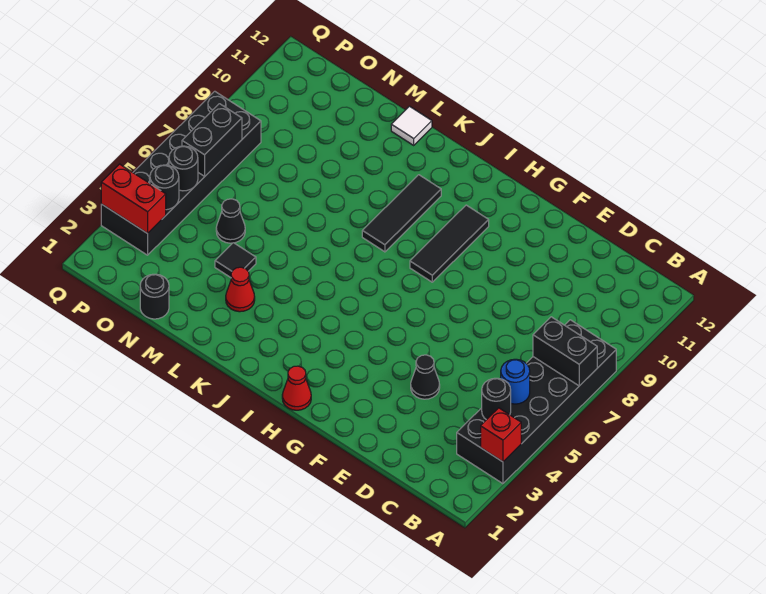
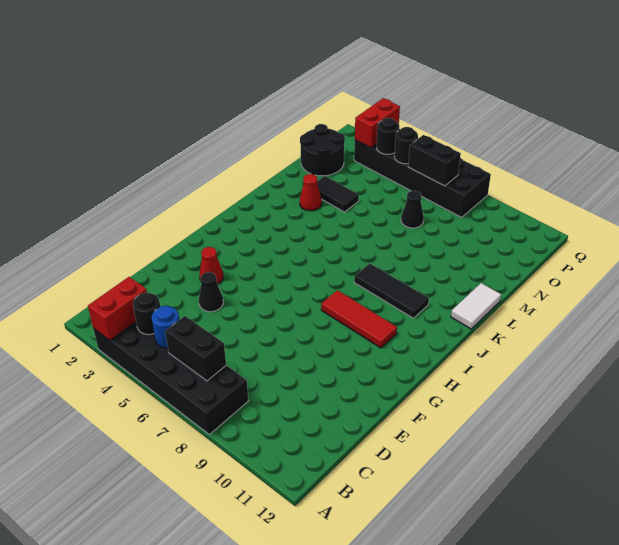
red brick A3 level 2 -> red brick A3:B3 level 2
black brick A7:B7 level 2 -> black brick B6:B7 level 2
red cone H1 level 1 -> red cone F3 level 1
black tile H8:H10 level 1 -> red tile H8:H10 level 1
white tile L12 level 1 -> white tile K12:L12 level 1
black tile M4 level 1 -> black tile M3:M4 level 1
black round brick N1 level 1 -> black round brick N1:O2 level 1
black cone N5 level 1 -> black cone N7 level 1

